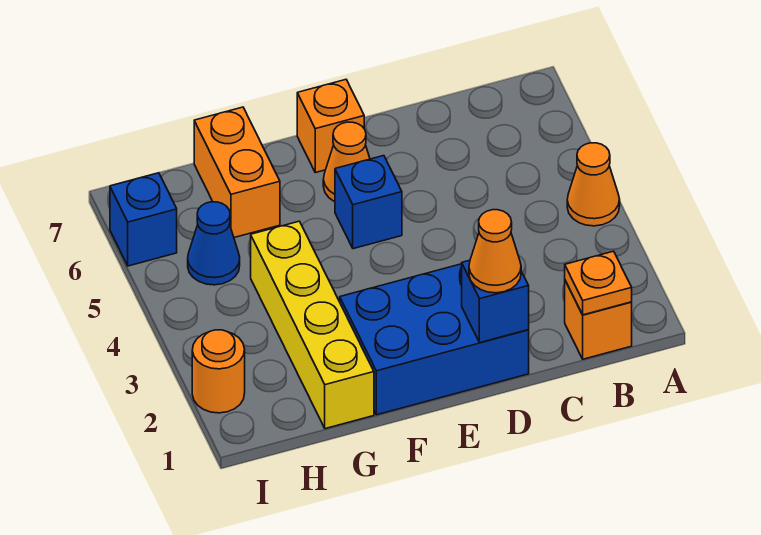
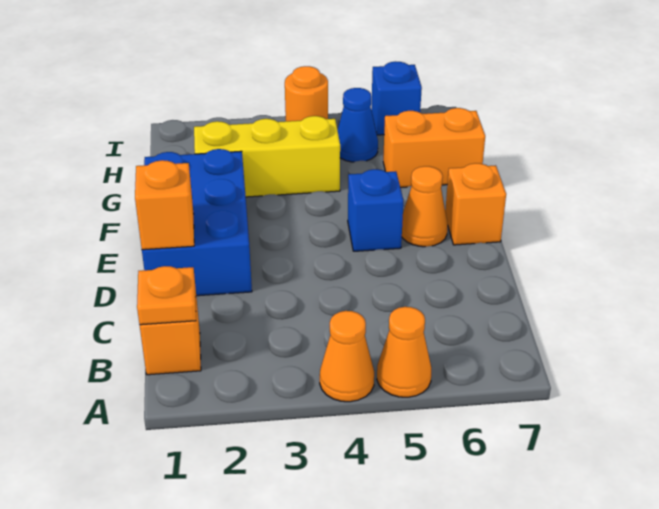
blue brick D1 level 2 -> orange brick D1 level 2
orange cone D1 level 3 -> orange cone A5 level 1
yellow brick G1:G4 level 1 -> yellow brick G2:G4 level 1
orange round brick I2 level 1 -> orange round brick I4 level 1

